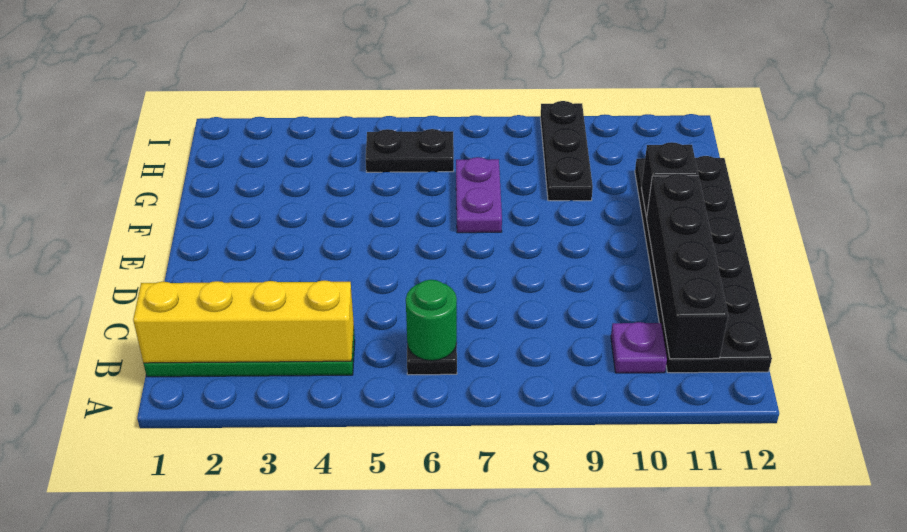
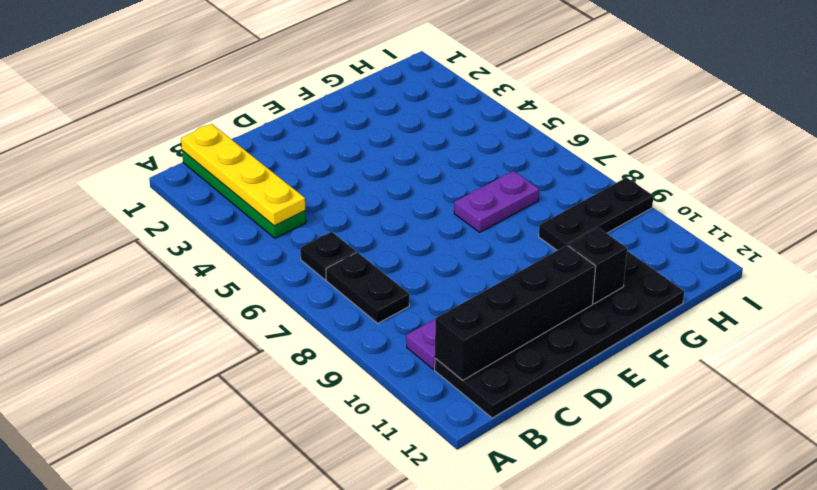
yellow brick B1:B4 level 2 -> yellow plate B1:B4 level 2
green round brick B6 level 2 -> none
black plate H5:H6 level 1 -> black plate B7:B8 level 1

